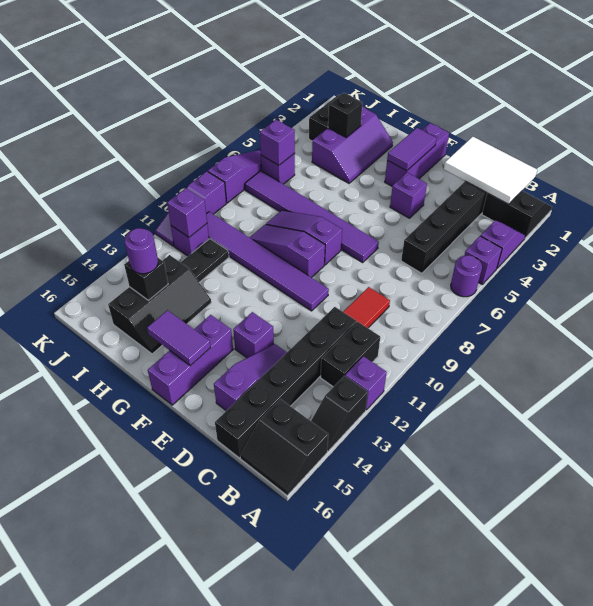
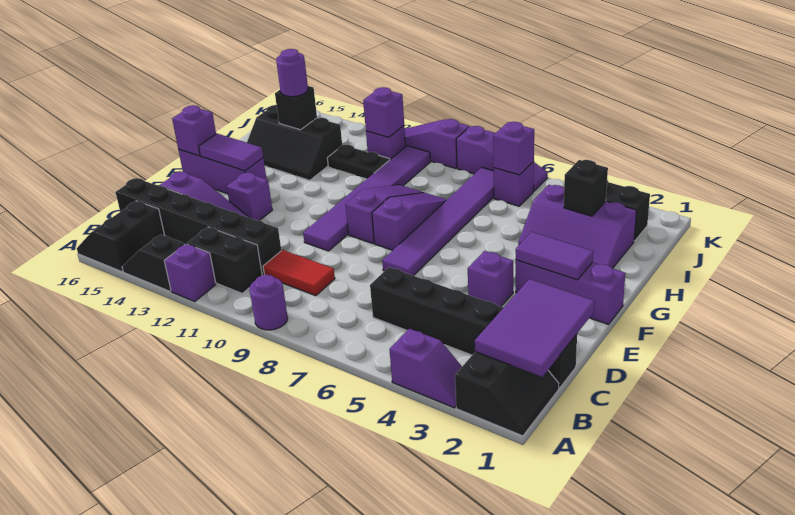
purple brick A5 level 1 -> purple brick F16 level 2
purple round brick A6 level 1 -> purple round brick A9 level 1
white tile B1:D2 level 2 -> purple tile B1:D2 level 2
purple tile F15:G15 level 2 -> purple tile F14:F15 level 2

